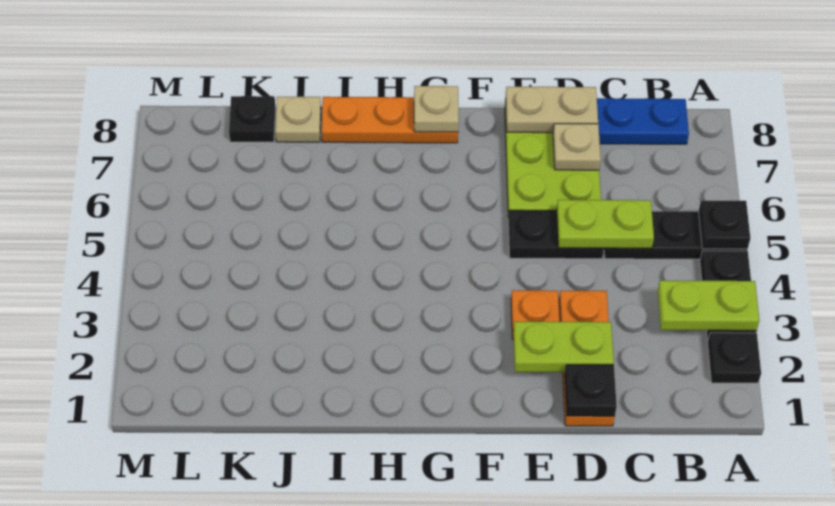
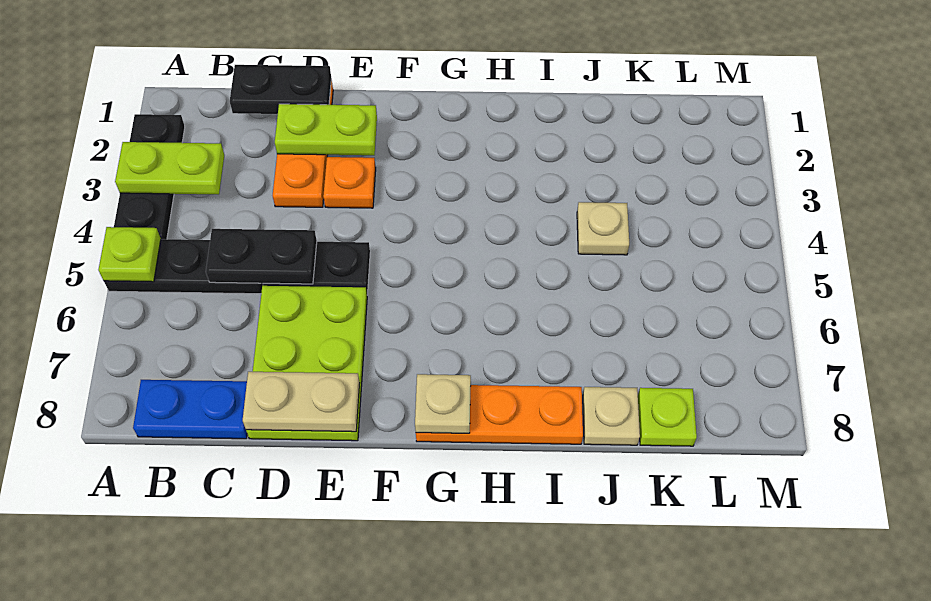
black plate A5 level 2 -> lime plate A5 level 2
lime plate C5:D5 level 2 -> black plate C5:D5 level 2
black plate D1 level 2 -> black plate C1:D1 level 2
tan plate D7 level 2 -> tan plate J4 level 1
black plate K8 level 1 -> lime plate K8 level 1

